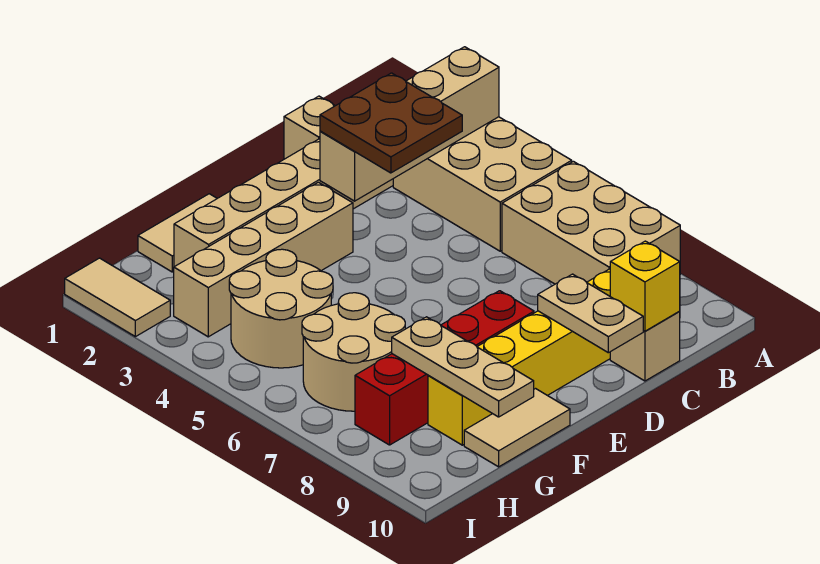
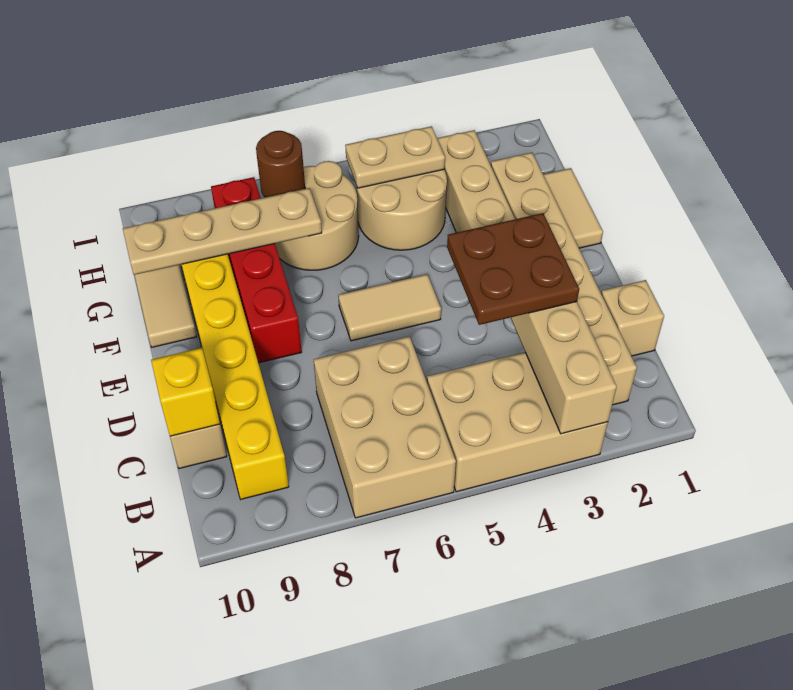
tan brick A6:B8 level 1 -> tan brick A6:C7 level 1
tan plate D9:D10 level 2 -> tan plate H4:H5 level 2
tan plate G8:G10 level 2 -> tan plate G7:G10 level 2
none -> brown round brick H7 level 2
tan tile I1:I2 level 1 -> tan tile E5:E6 level 1

